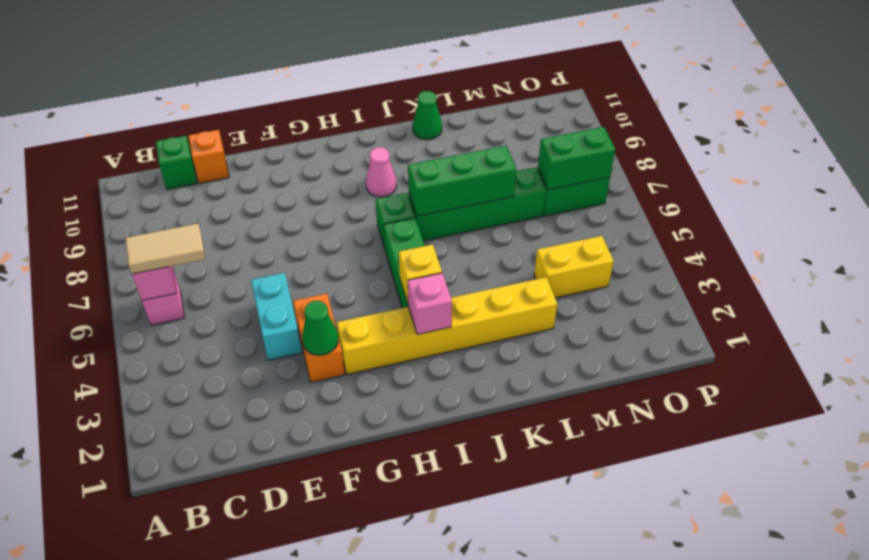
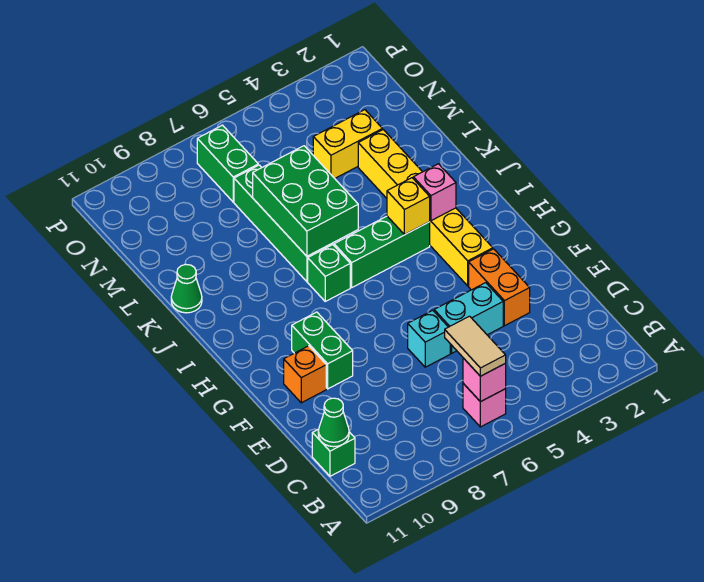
orange brick D11 level 1 -> orange brick F10 level 1
none -> cyan brick E6 level 1
orange brick F3:F4 level 1 -> orange brick E3:F3 level 1
green cone F3 level 2 -> green cone C11 level 2
pink cone I9 level 1 -> none
green brick J7:L7 level 2 -> green brick J6:L7 level 2
yellow brick M4:N4 level 1 -> yellow brick M3:M4 level 1
green brick N7:O7 level 2 -> green brick F9:G9 level 1

